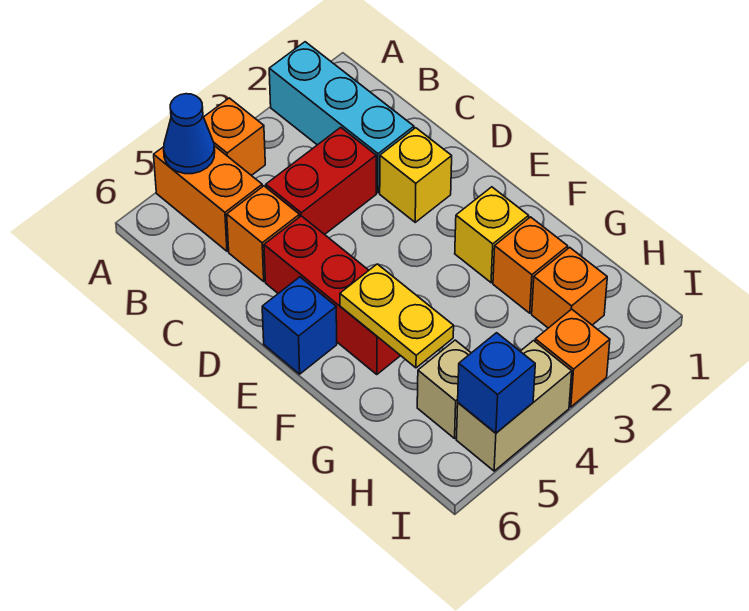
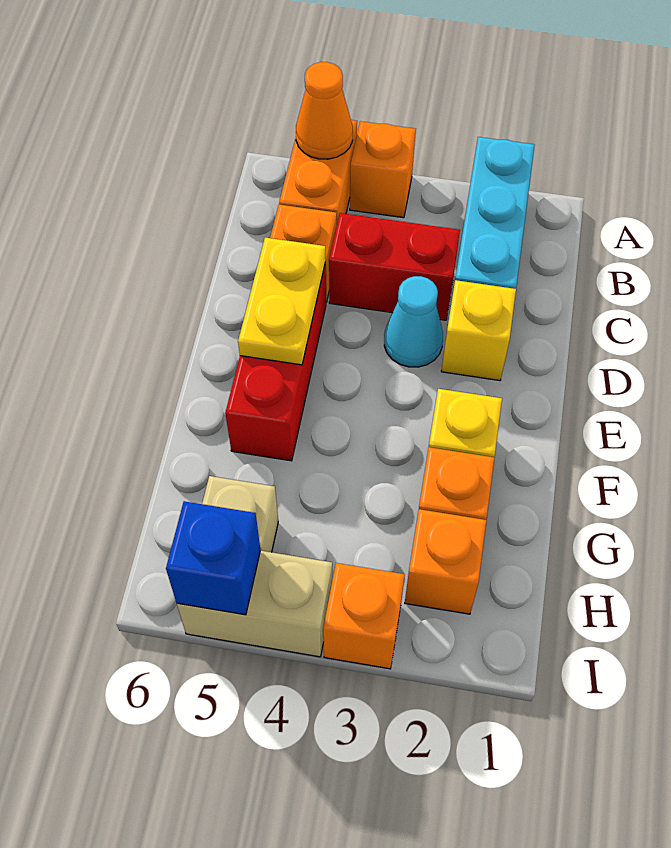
blue cone A5 level 2 -> orange cone A5 level 2
none -> cyan cone D3 level 1
blue brick E6 level 1 -> none
yellow plate F5:G5 level 2 -> yellow plate D5:E5 level 2

